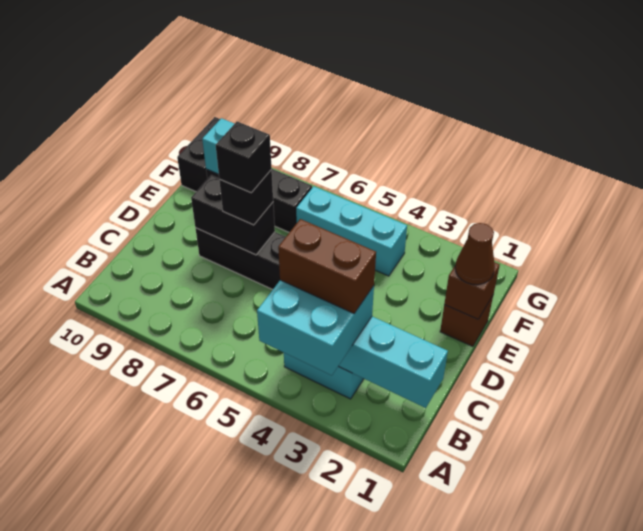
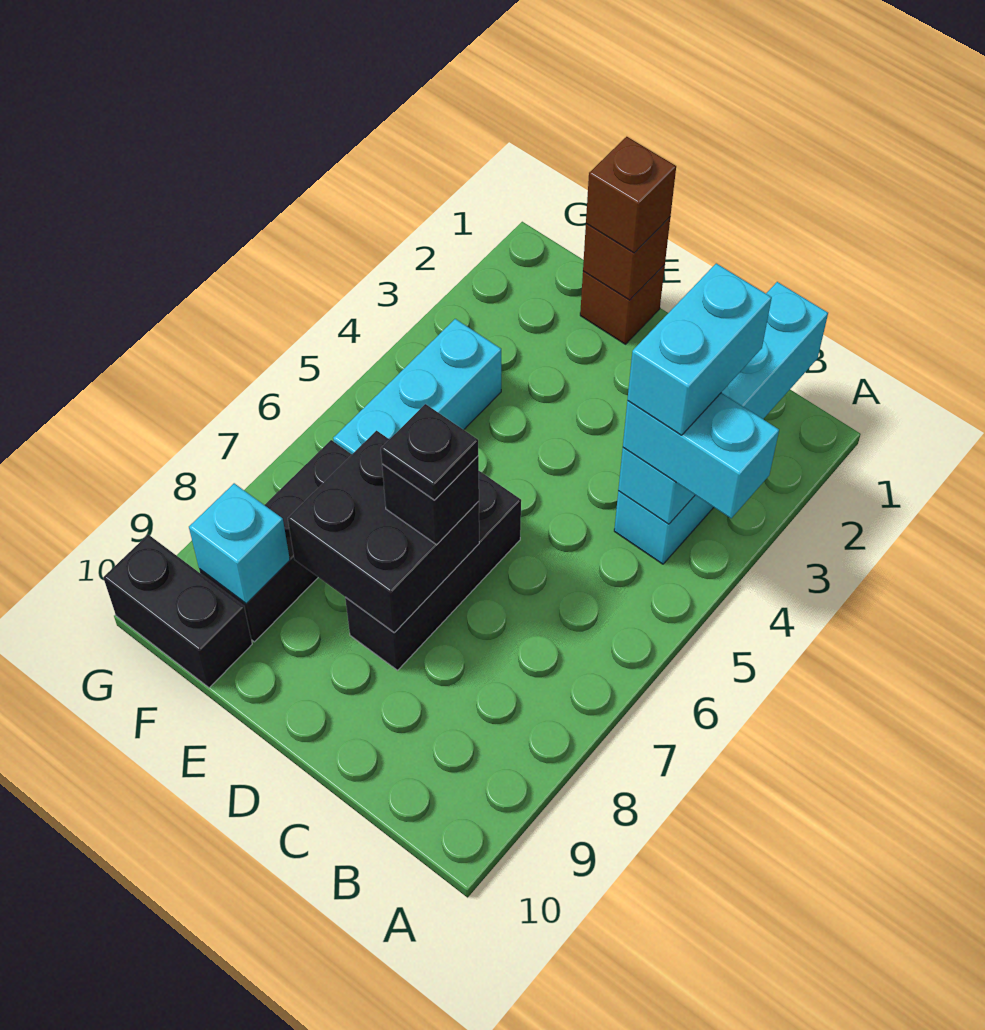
cyan brick A3:B4 level 3 -> cyan brick A4:B4 level 3
brown brick B3:B4 level 4 -> cyan brick B3:B4 level 4
black brick D7:D8 level 2 -> black brick D7:E8 level 2
black brick D7 level 4 -> black plate D7 level 4
brown cone E1 level 3 -> brown brick E1 level 3

